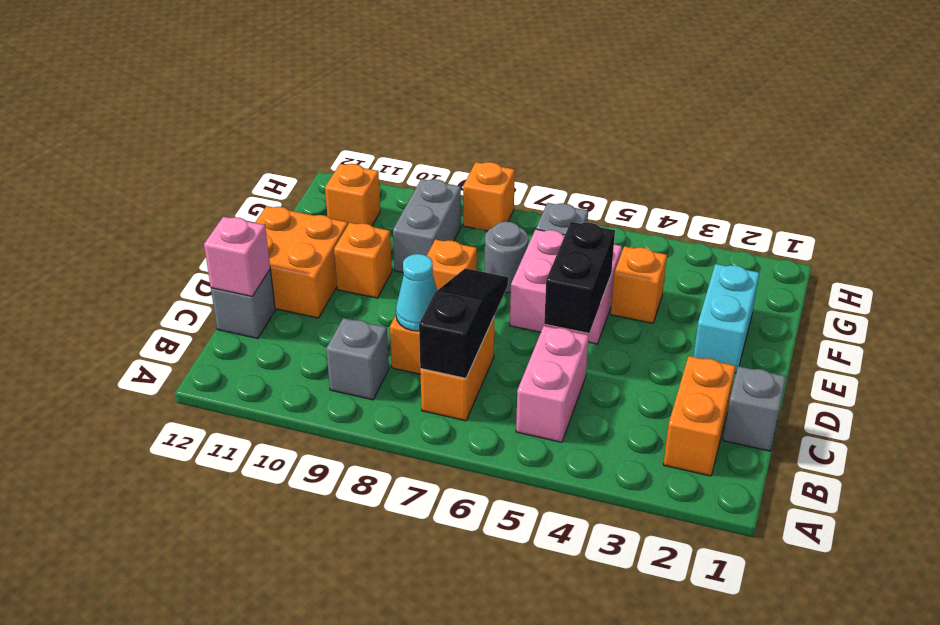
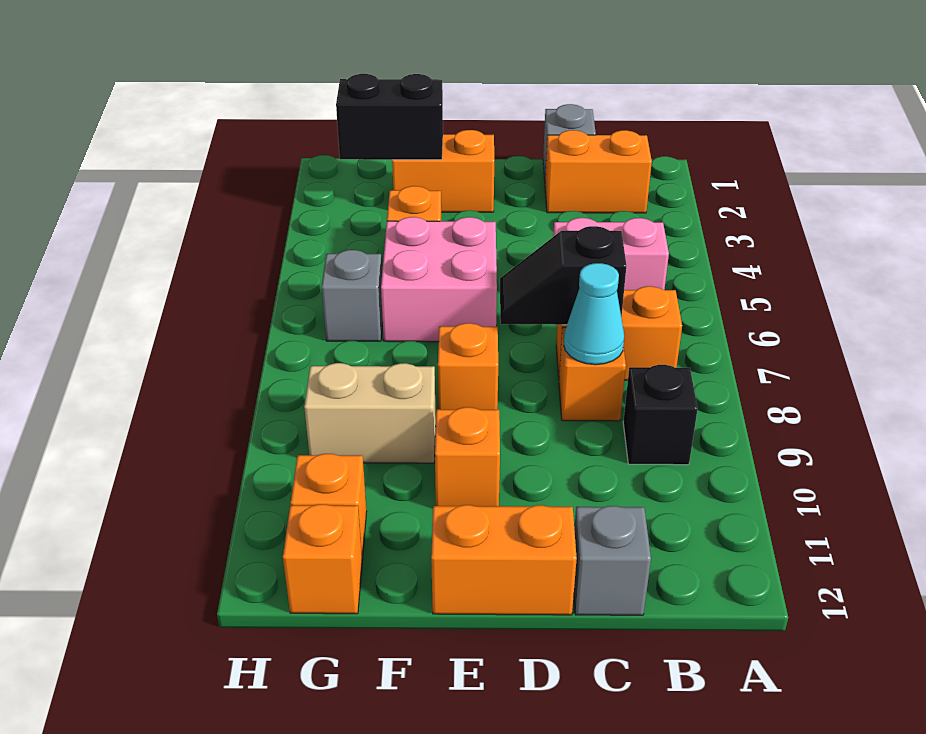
black slope B7:D7 level 2 top B -> black slope C7:D7 level 2 top C
grey brick B9 level 1 -> black brick B9 level 1
pink brick C12 level 2 -> none
black brick D5:E5 level 2 -> black brick F2:G2 level 2
orange brick D11:E12 level 1 -> orange brick D12:E12 level 1
cyan brick E2:F2 level 1 -> orange brick E2:F2 level 1
grey round brick F7 level 1 -> none
grey brick F9:G9 level 1 -> tan brick F9:G9 level 1
orange brick H8 level 1 -> orange brick G12 level 1

